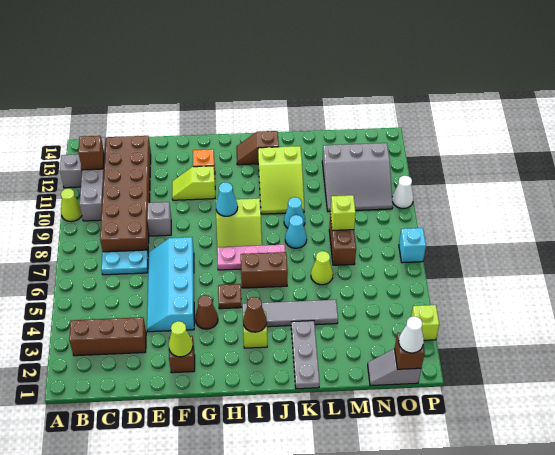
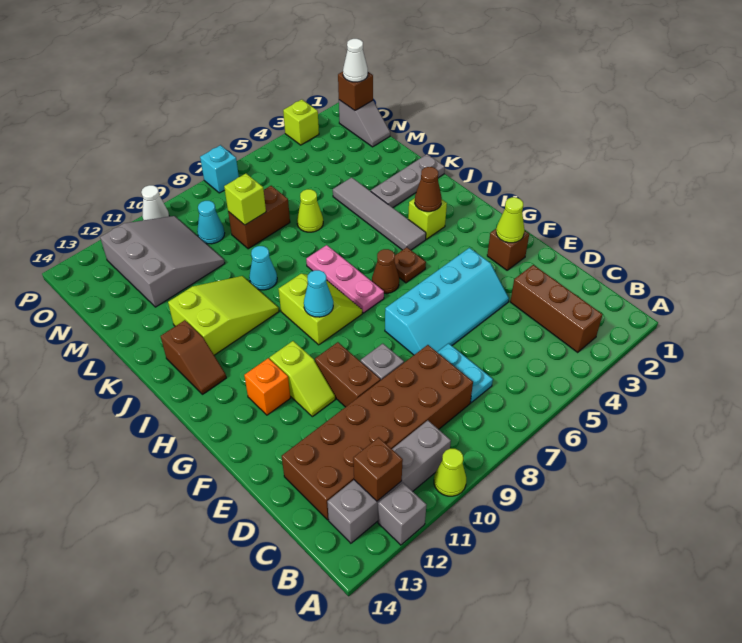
brown cone G4 level 1 -> brown cone H6 level 1
brown brick I6:J6 level 1 -> brown brick E10:F10 level 1
cyan cone K8 level 1 -> cyan cone N9 level 1

